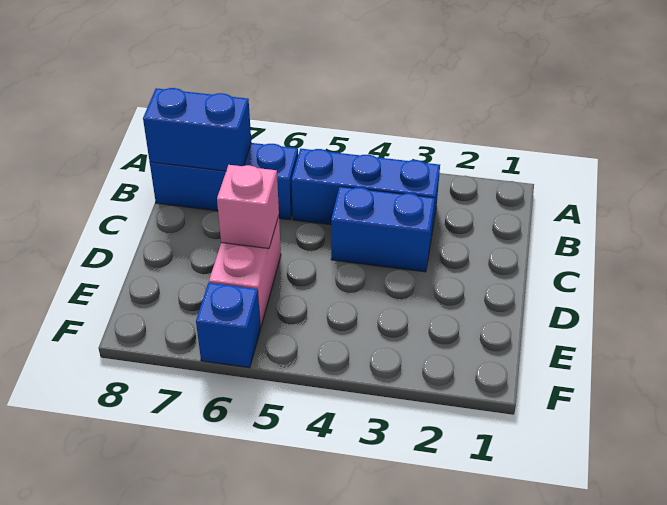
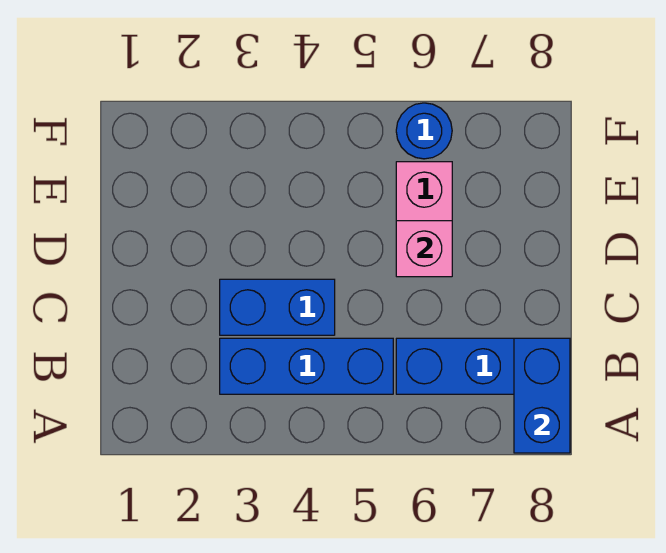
blue brick B7:B8 level 2 -> blue brick A8:B8 level 2
blue brick F6 level 1 -> blue round brick F6 level 1

